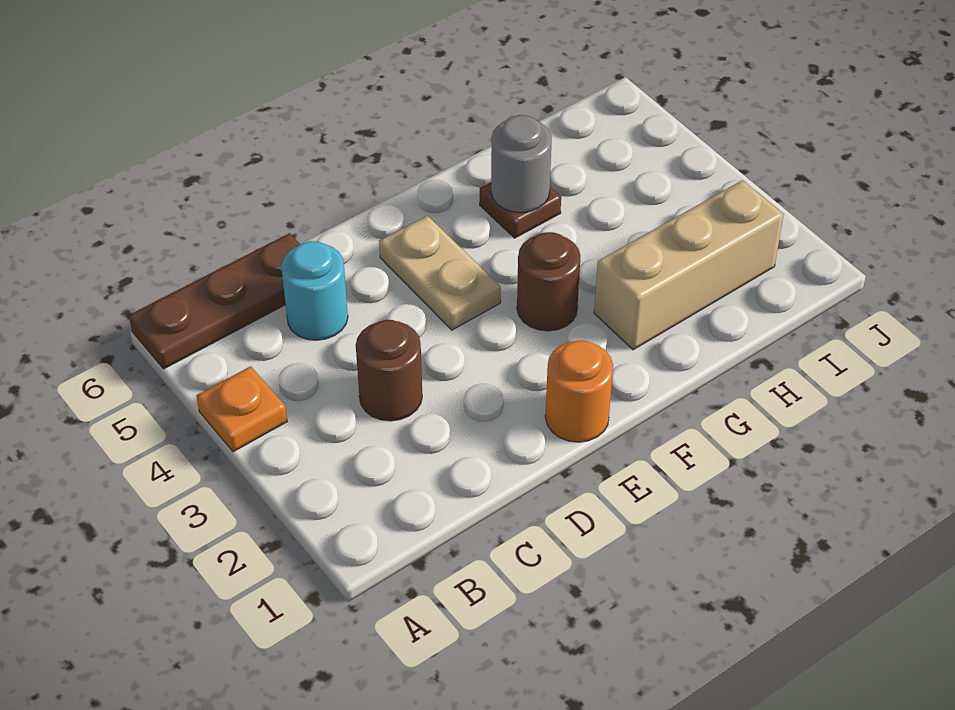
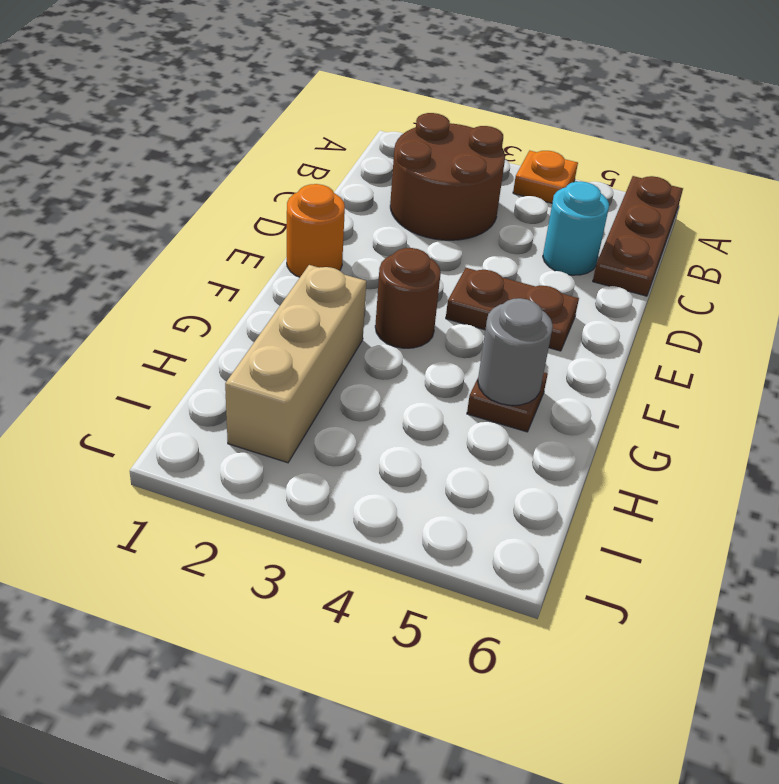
brown round brick C3 level 1 -> brown round brick B2:C3 level 1
tan plate E4:E5 level 1 -> brown plate E4:E5 level 1

